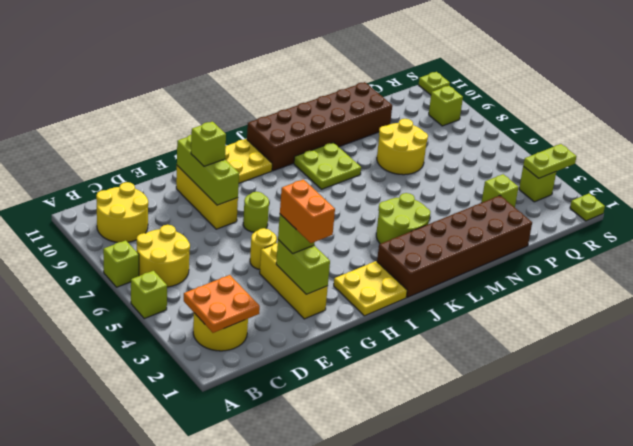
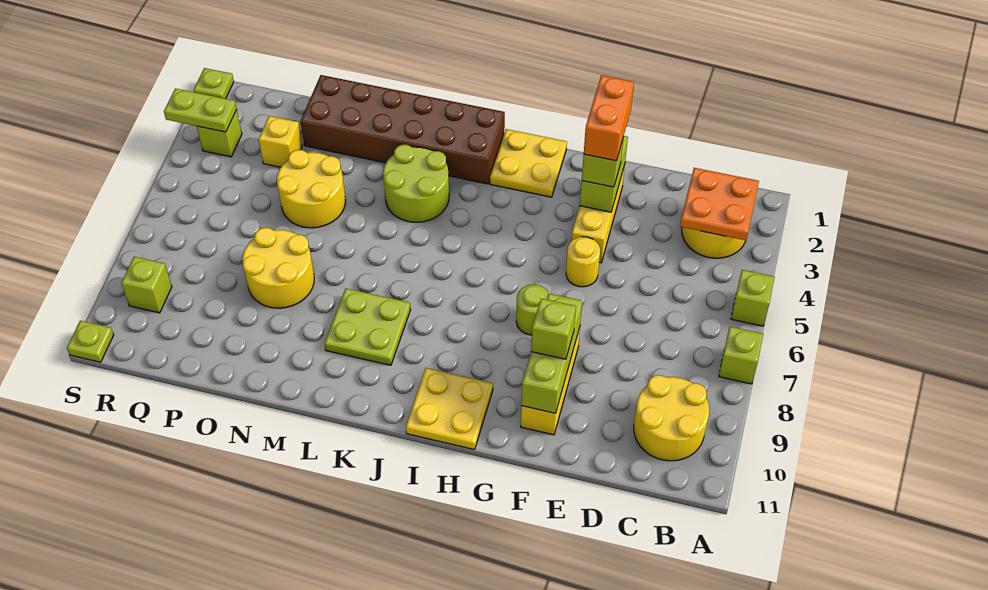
yellow round brick B6:C7 level 1 -> yellow round brick N4:O5 level 1
brown brick J10:O11 level 1 -> none
lime brick P3 level 1 -> yellow brick P3 level 1

